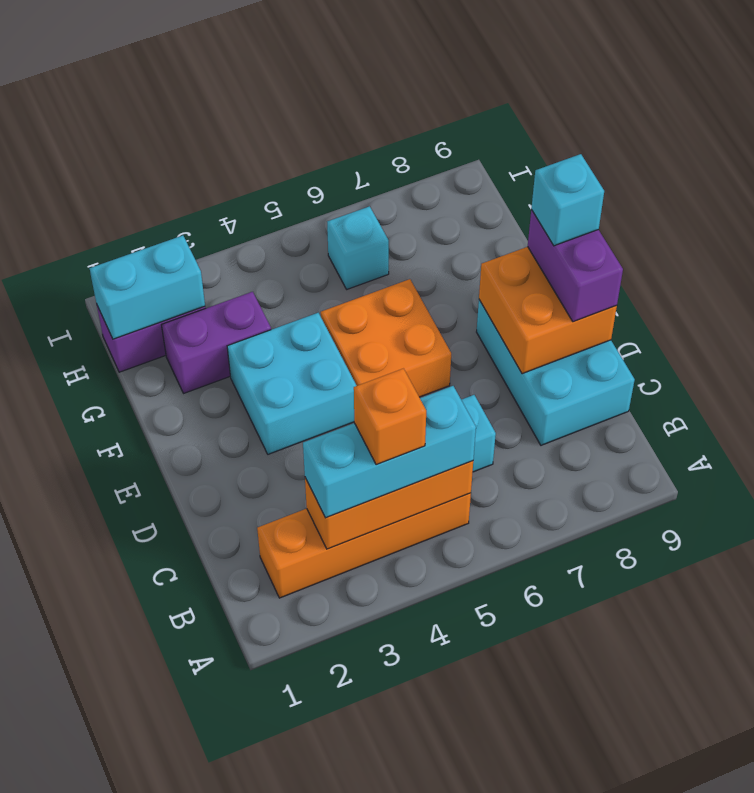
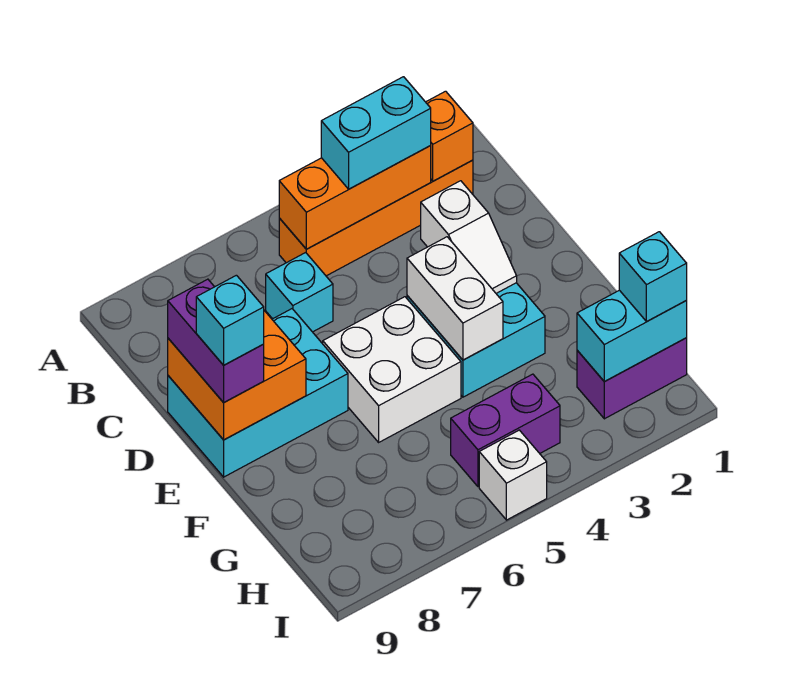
cyan brick B3:B5 level 3 -> cyan brick B3:B4 level 3
orange brick B4 level 4 -> orange brick B2 level 2
cyan brick C8:E9 level 1 -> cyan brick D7:E9 level 1
none -> white slope D3:E3 level 2 top D
none -> white brick E4:F4 level 2
orange brick E5:F6 level 1 -> white brick E5:F6 level 1
purple brick G2:G3 level 1 -> purple brick H4:H5 level 1
cyan brick H6 level 1 -> cyan brick H1 level 3
none -> white brick I5 level 1

